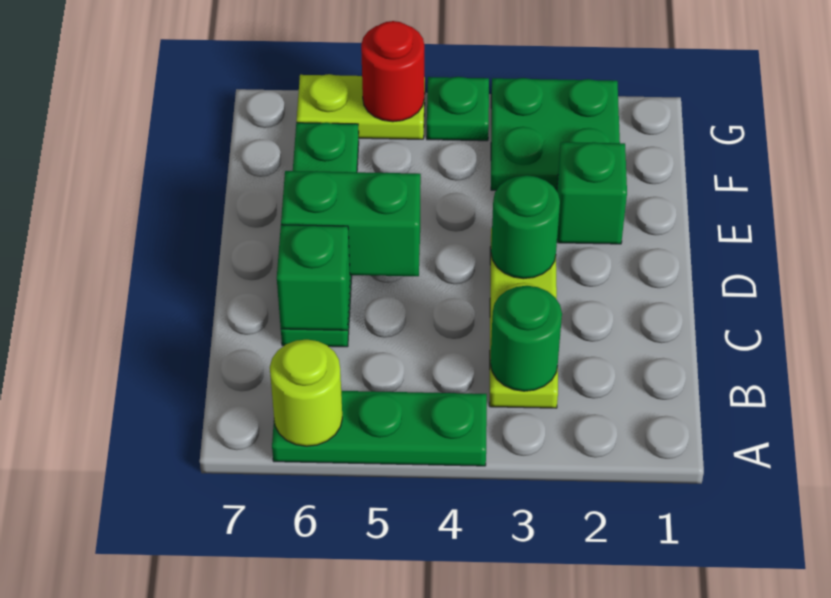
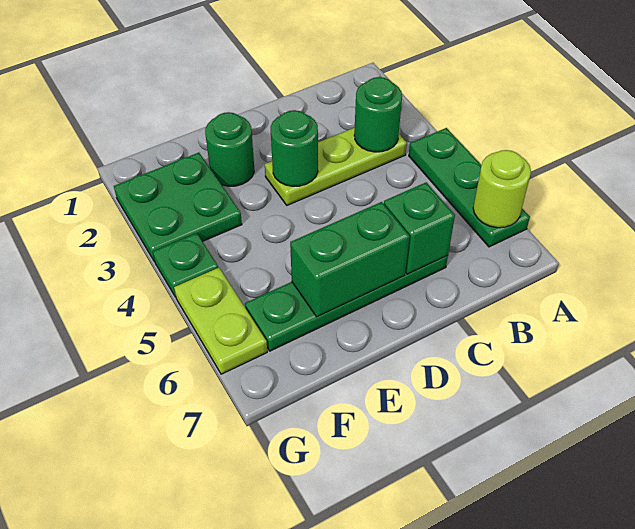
green brick D5:D6 level 2 -> green brick D6:E6 level 2
green brick E2 level 1 -> green round brick E2 level 1
red round brick G5 level 2 -> none

